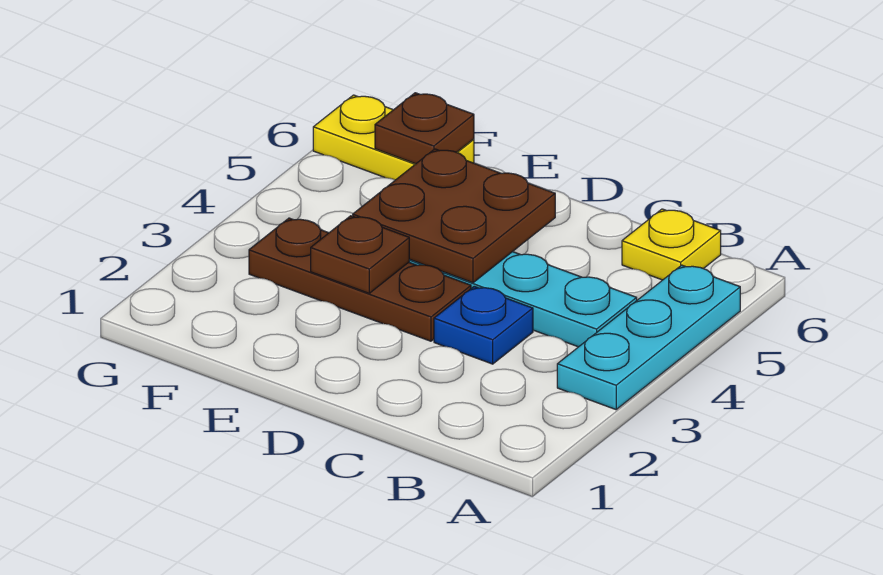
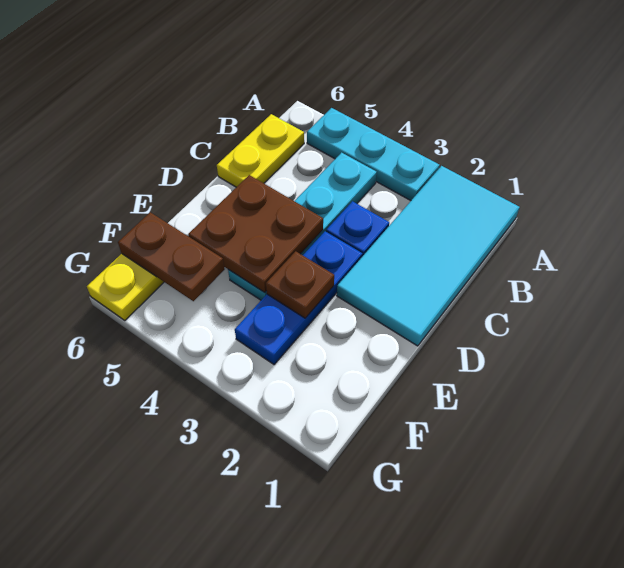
none -> cyan tile A1:D2 level 1
yellow plate B6 level 1 -> yellow plate B6:C6 level 1
brown plate D3:F3 level 1 -> blue plate D3:F3 level 1
brown plate F6 level 2 -> brown plate F5:F6 level 2

